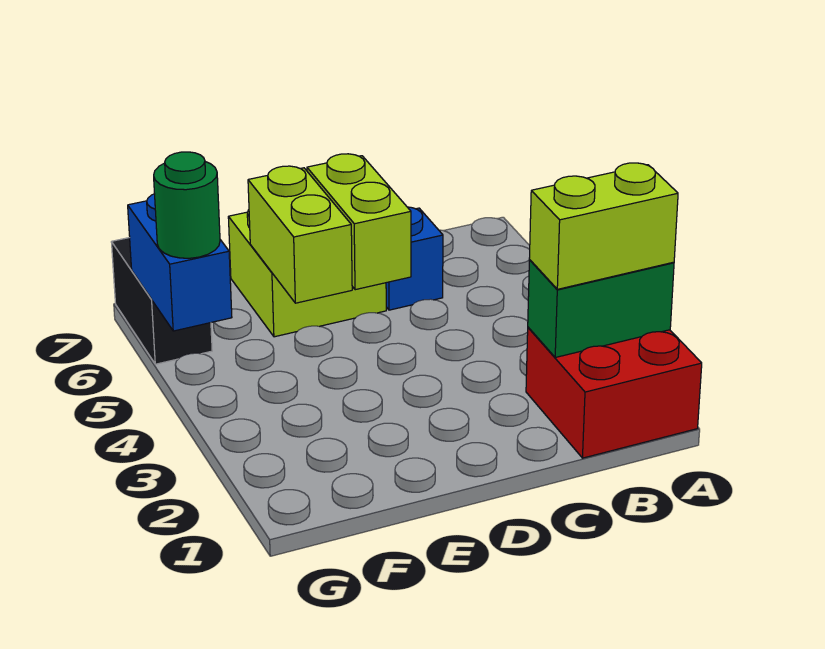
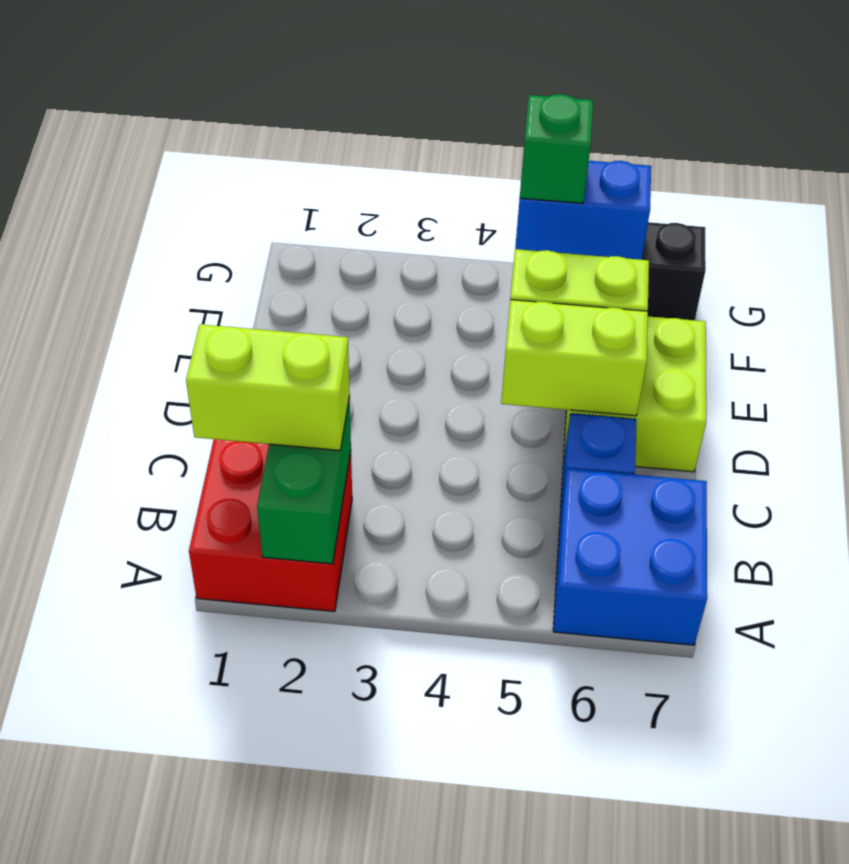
lime brick A2:B2 level 3 -> lime brick B1:B2 level 3
none -> blue brick A6:B7 level 1
green round brick G5 level 3 -> green brick G5 level 3

